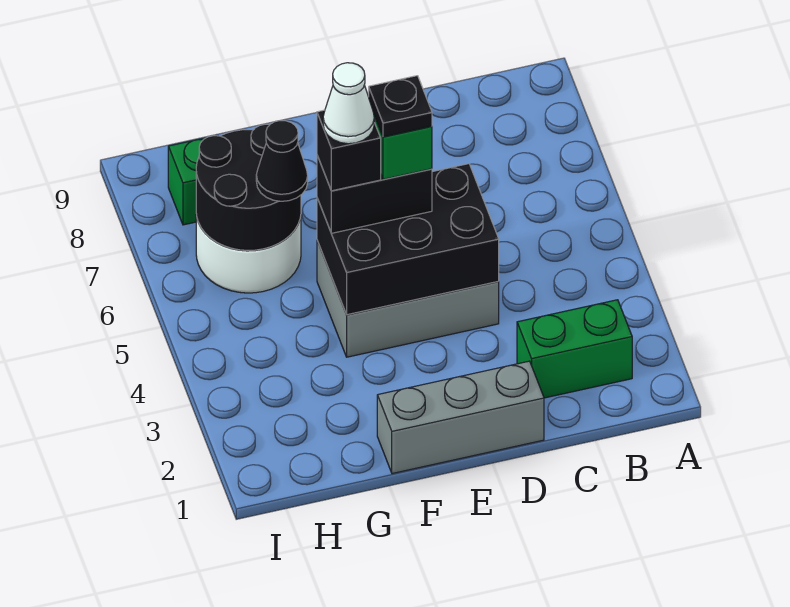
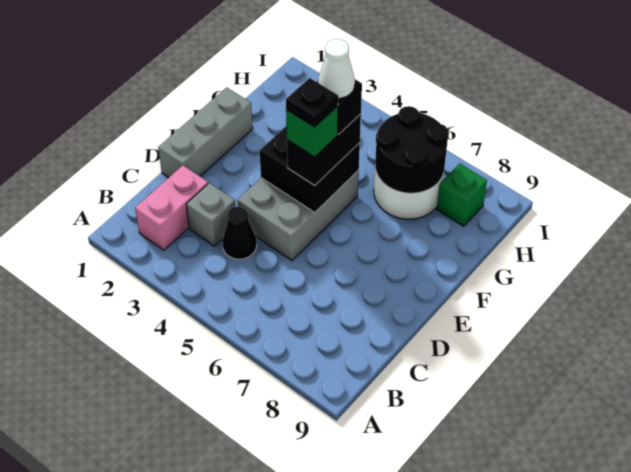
green brick B2:C2 level 1 -> pink brick B2:C2 level 1
none -> grey brick C3 level 1
black brick D4:F5 level 2 -> black brick E4:F5 level 2
black cone G6 level 3 -> black cone C4 level 1

